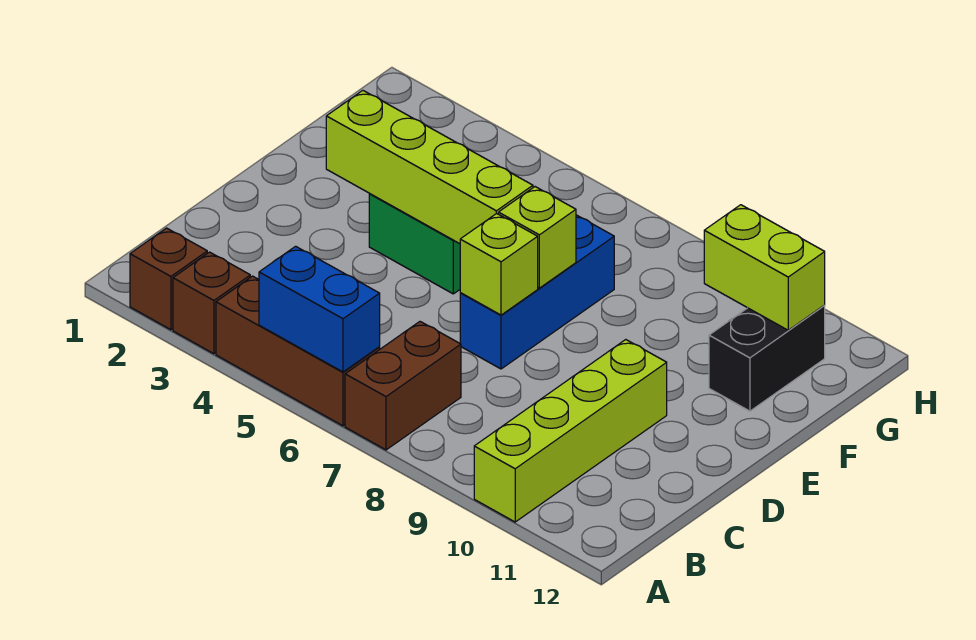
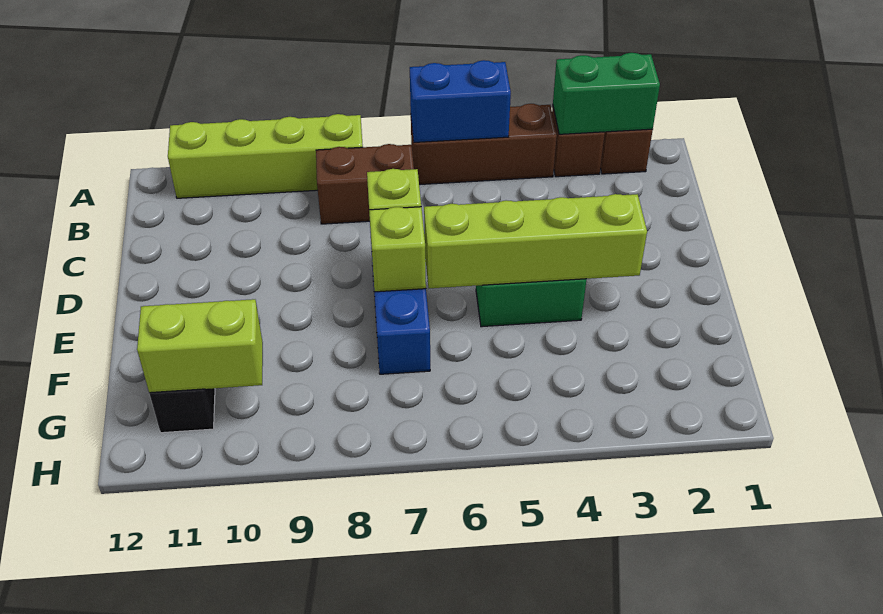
none -> green brick A2:A3 level 2
brown brick A7:B7 level 1 -> brown brick B7:B8 level 1
lime brick A10:D10 level 1 -> lime brick A8:A11 level 1

